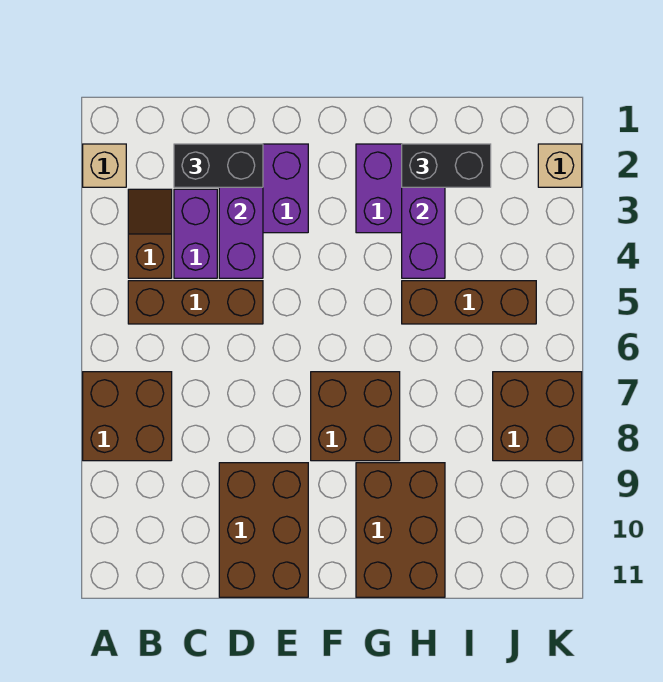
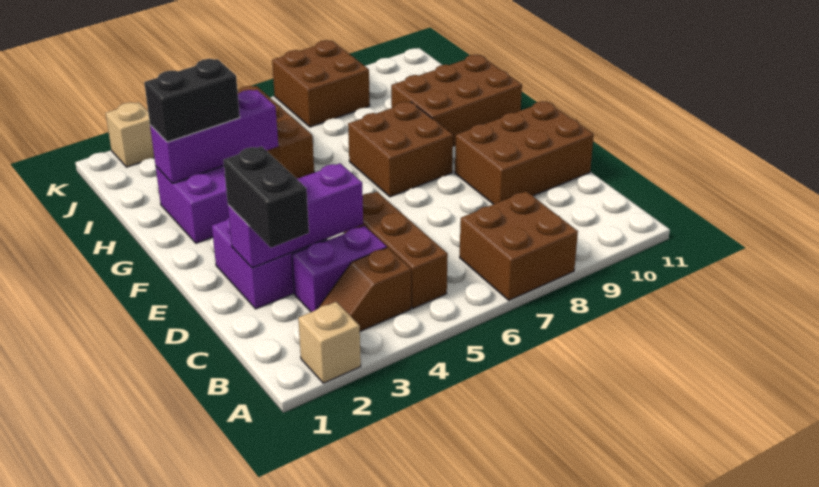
black brick H2:I2 level 3 -> black brick H2:H3 level 3

